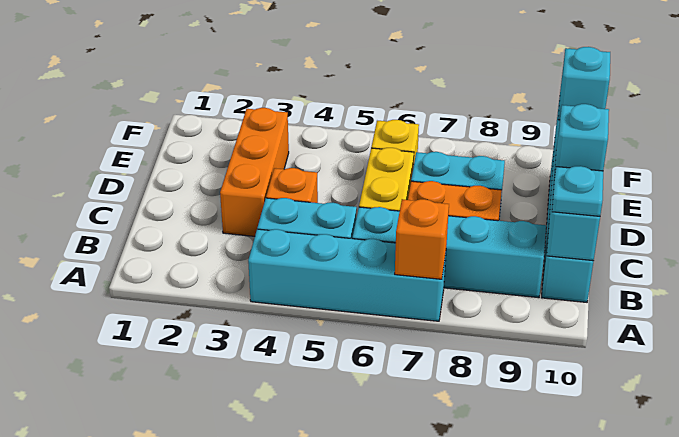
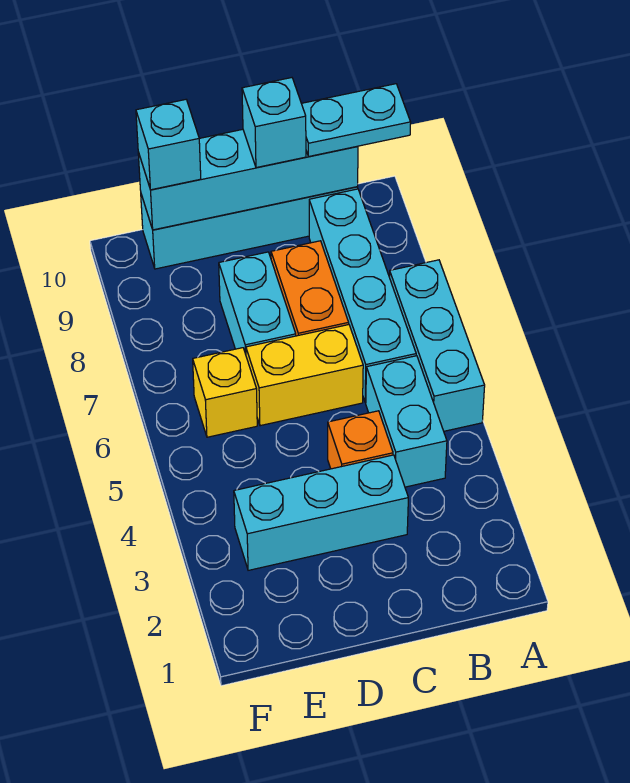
cyan brick A4:A7 level 1 -> cyan brick A5:A7 level 1
orange brick A7 level 2 -> none
cyan plate B10 level 3 -> cyan plate A10:B10 level 3
orange brick C3:E3 level 1 -> cyan brick C3:E3 level 1

